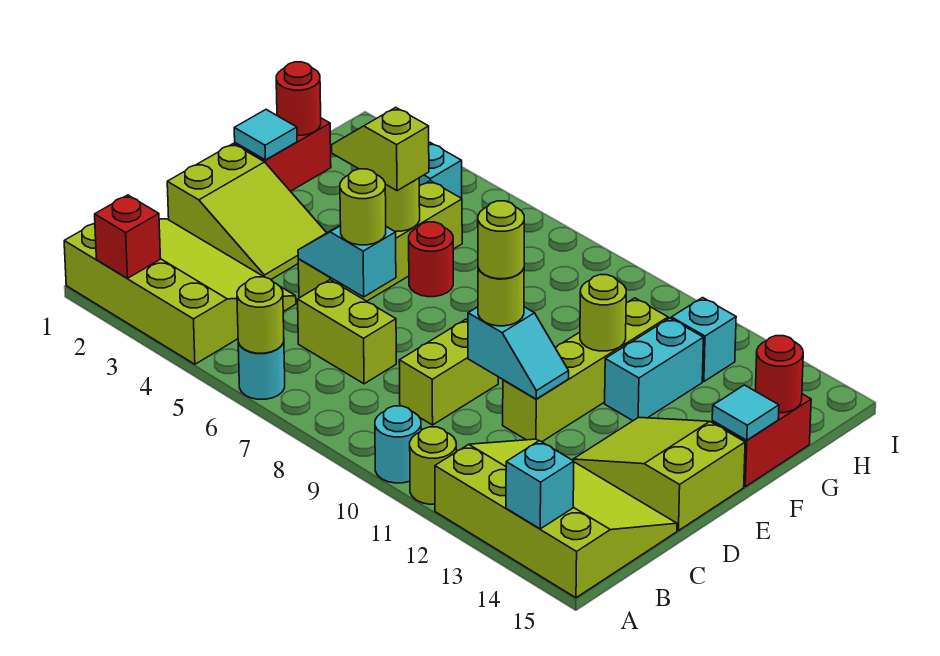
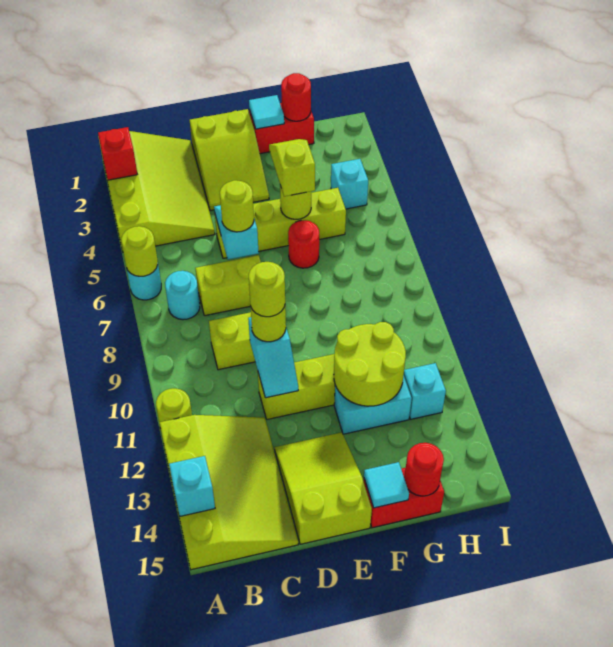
cyan round brick A10 level 1 -> cyan round brick B7 level 1
lime brick C6:C7 level 1 -> lime brick C7:D7 level 1
lime round brick F11 level 2 -> lime round brick F11:G12 level 2

